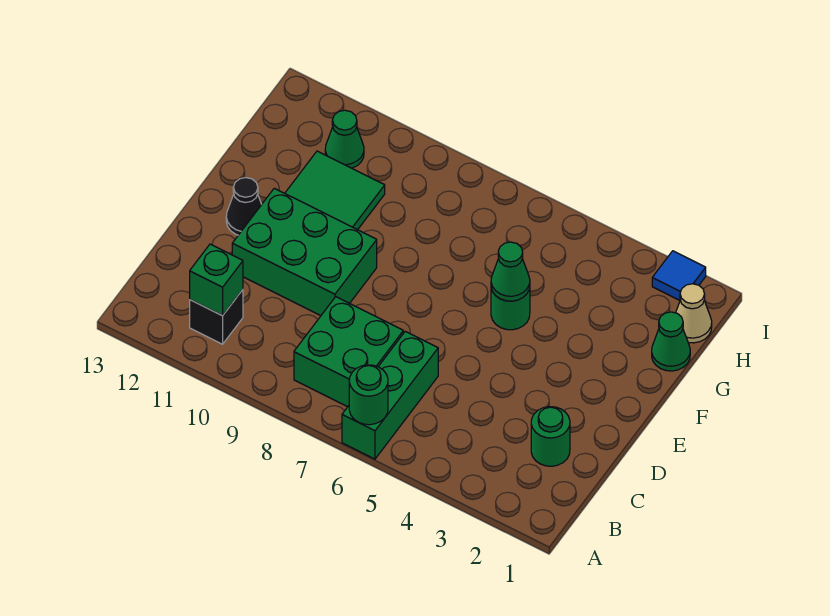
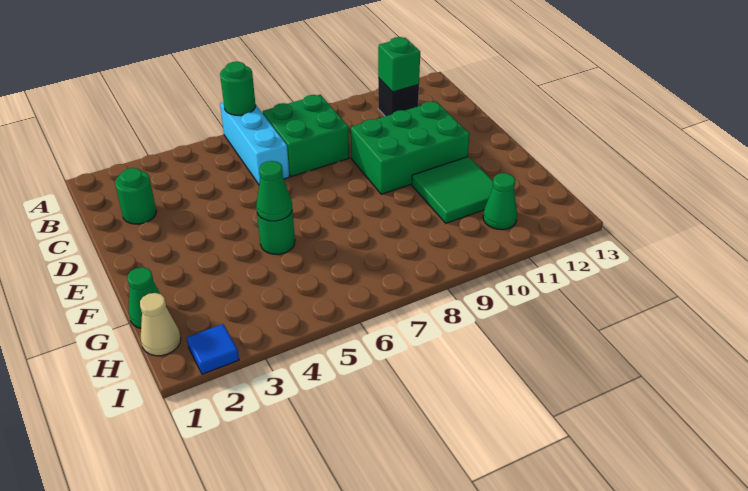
green brick A6:C6 level 1 -> cyan brick A6:C6 level 1
black cone E12 level 1 -> none

